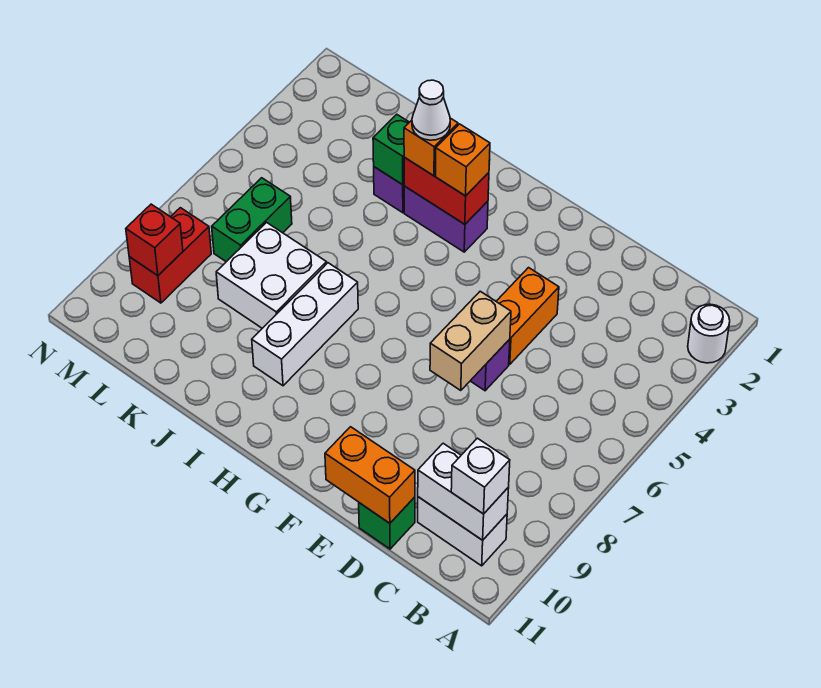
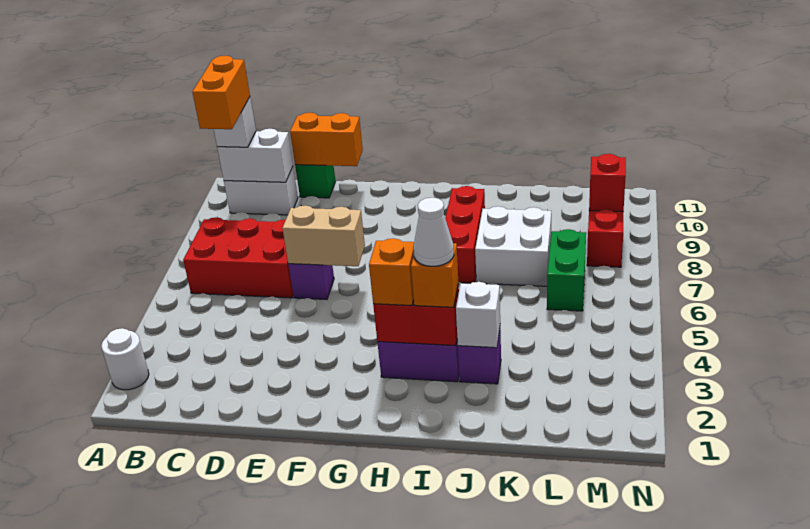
none -> red brick B6:D7 level 1
orange brick E4:E5 level 1 -> orange brick B9:B10 level 4
tan brick E6:E7 level 2 -> tan brick E6:F6 level 2
white brick I7:I9 level 1 -> red brick I7:I9 level 1
green brick J3 level 2 -> white brick J3 level 2

